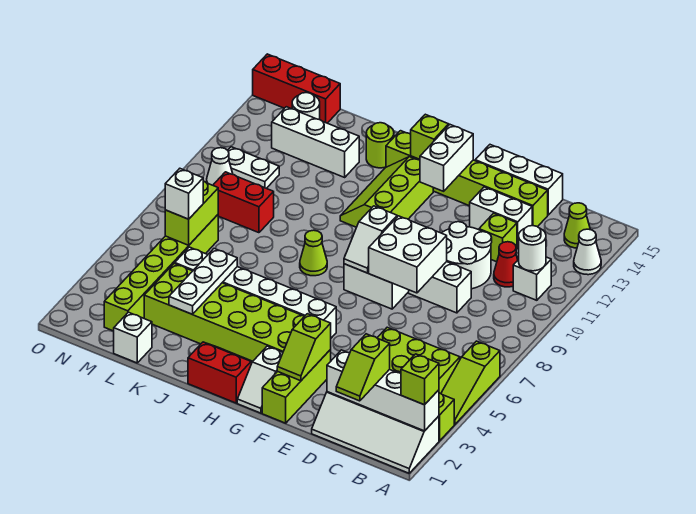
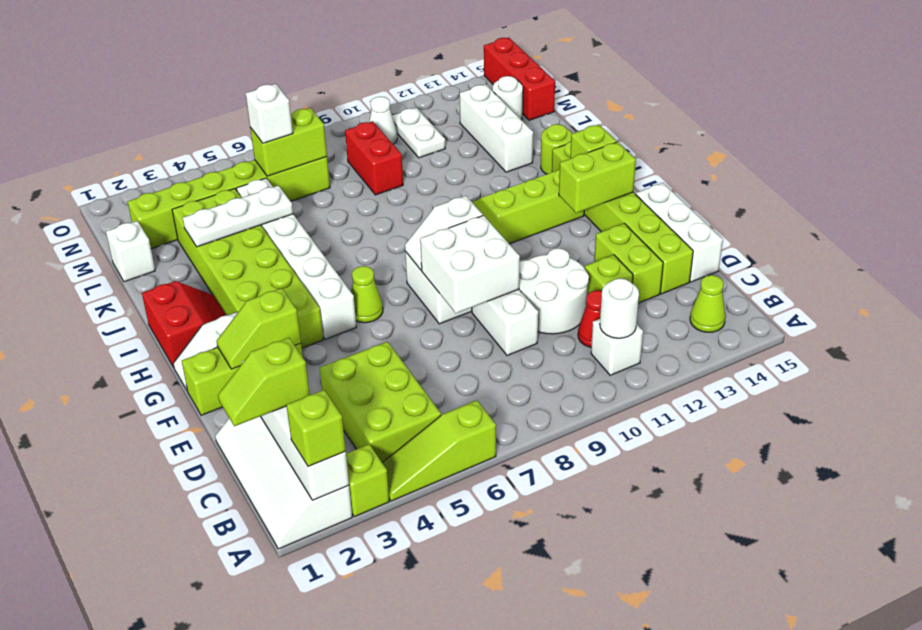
white cone A13 level 1 -> none
white brick D13:E13 level 1 -> lime brick D13:E13 level 1
white brick G13:G14 level 2 -> lime brick G13:G14 level 2
lime cone I8 level 1 -> lime cone G6 level 1

